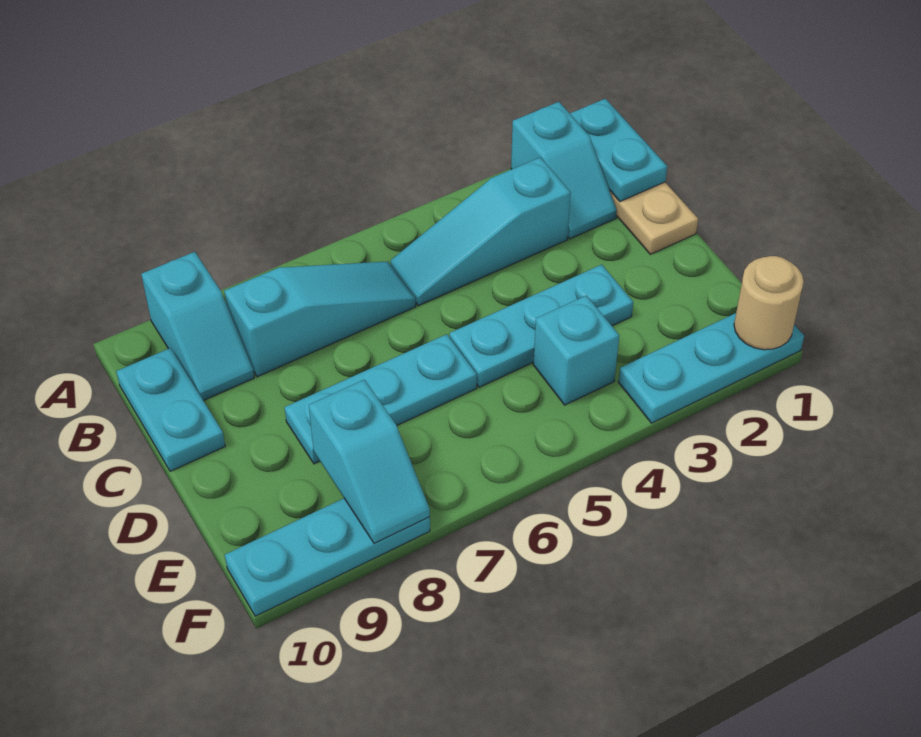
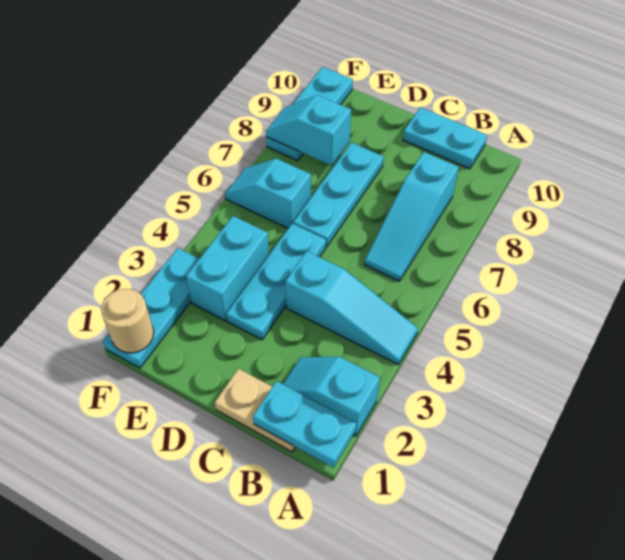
cyan slope A9:B9 level 1 top A -> cyan slope E6:F6 level 1 top E
cyan slope B3:B5 level 1 top 3 -> cyan slope A4:C4 level 1 top C
cyan brick E4 level 1 -> cyan brick E3:E4 level 1

